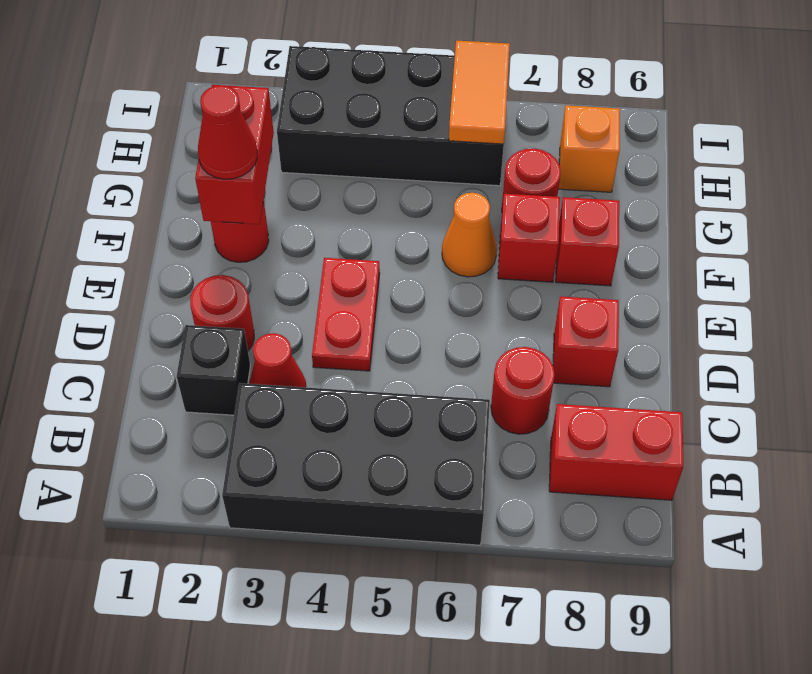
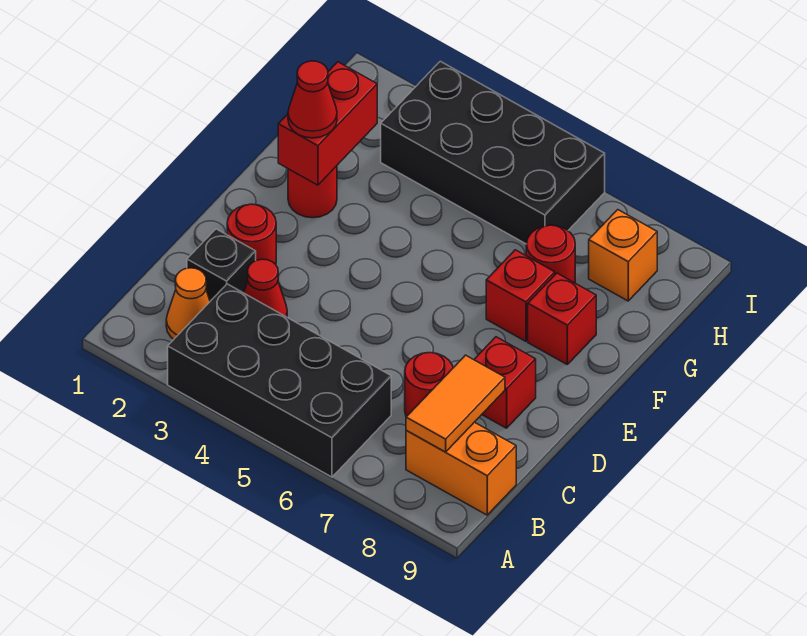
red brick B8:B9 level 1 -> orange brick B8:B9 level 1
red plate D4:E4 level 1 -> none
orange cone F6 level 1 -> orange cone B2 level 1
orange tile H6:I6 level 2 -> orange tile B8:C8 level 2

